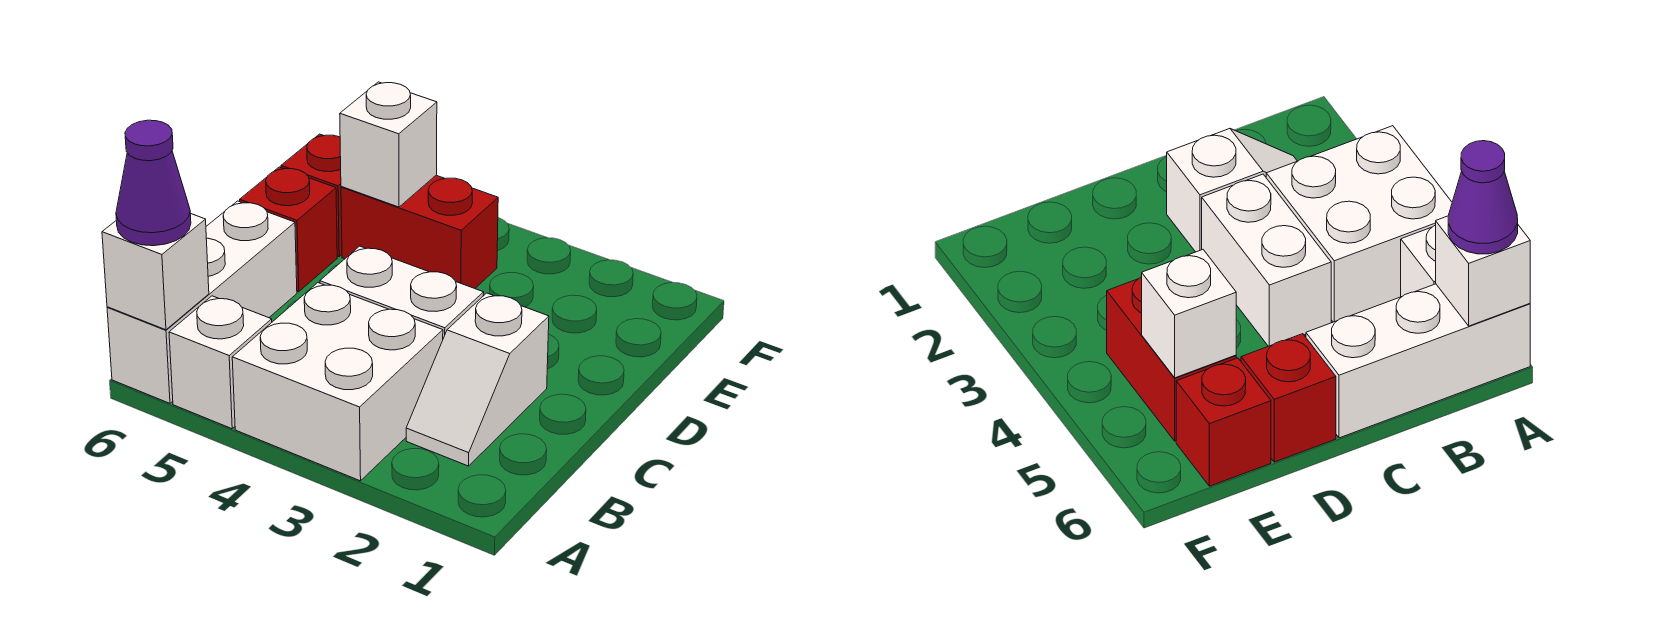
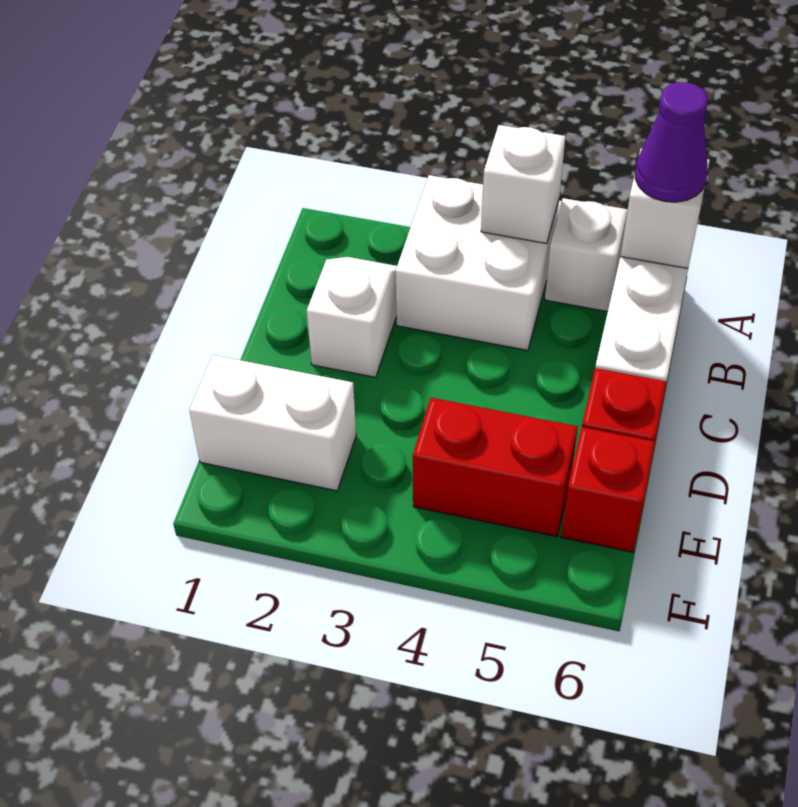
white brick C3:C4 level 1 -> white brick E1:E2 level 1
white brick E5 level 2 -> white brick A4 level 2

